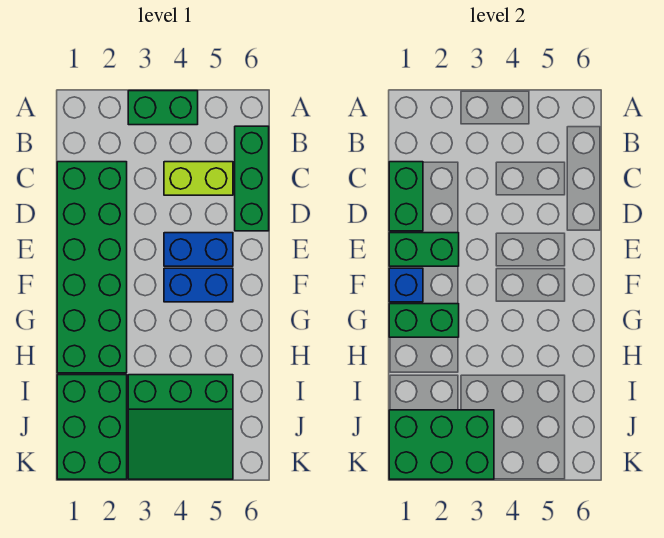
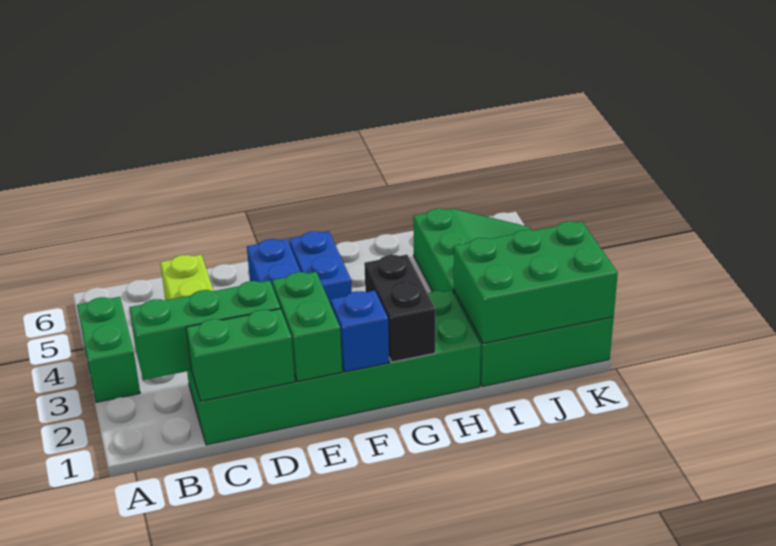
green brick B6:D6 level 1 -> green brick B2:D2 level 2
green brick G1:G2 level 2 -> black brick G1:G2 level 2
green brick J1:K3 level 2 -> green brick I1:K2 level 2

